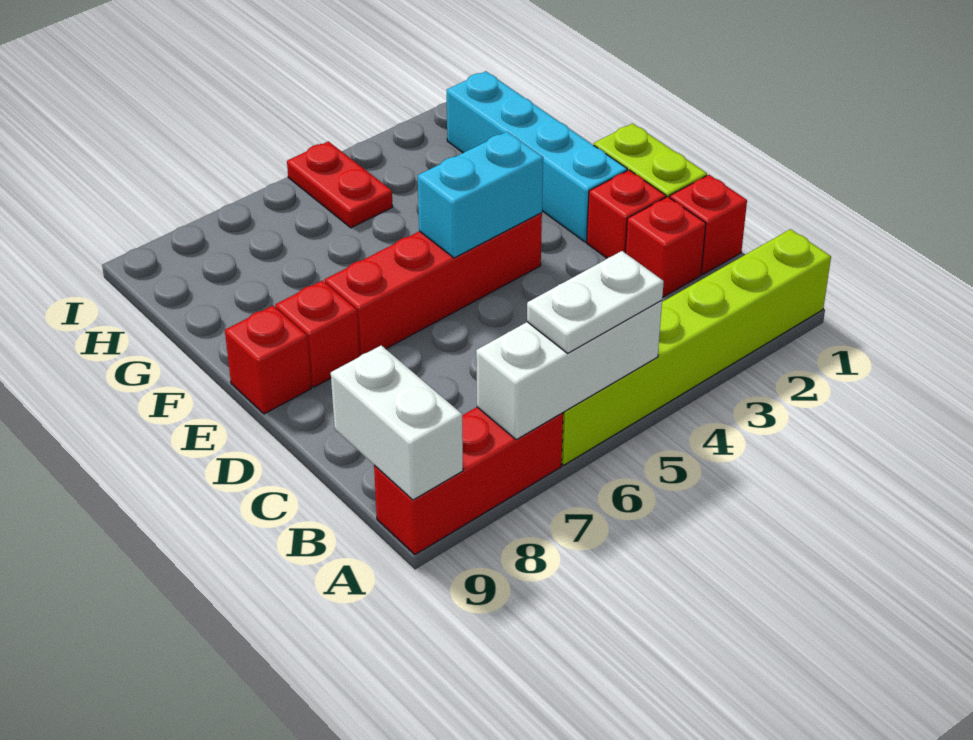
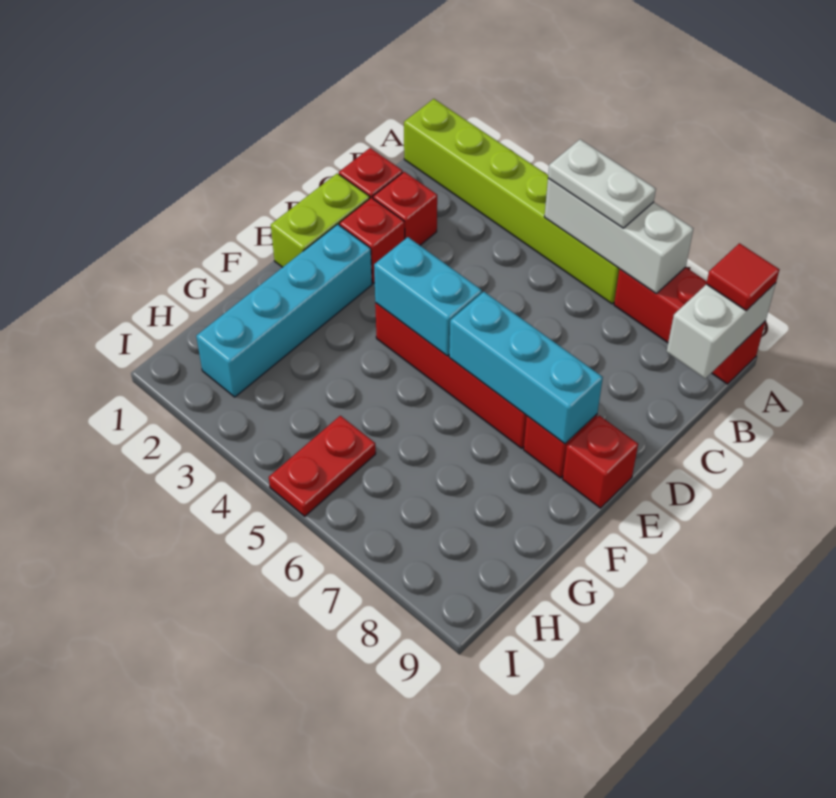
none -> red tile A9 level 3
none -> cyan brick E6:E8 level 2

